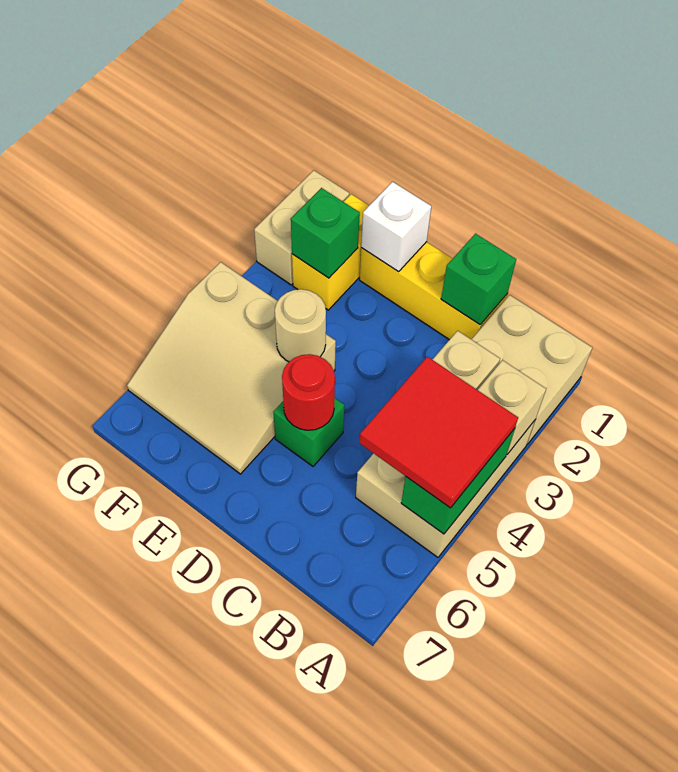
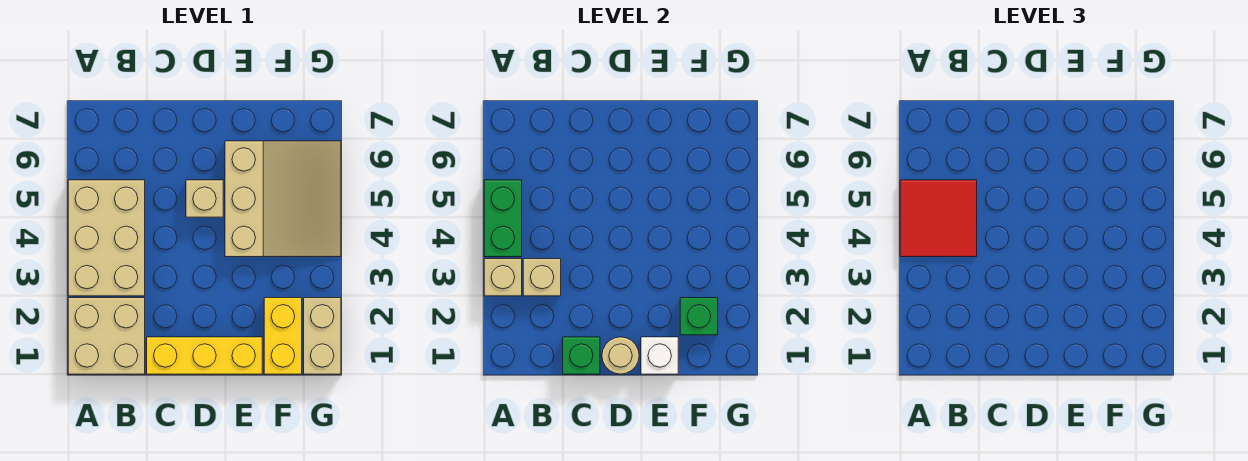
green brick D5 level 1 -> tan brick D5 level 1
red round brick D5 level 2 -> none
tan slope E4:G6 level 1 top 4 -> tan slope E4:G6 level 1 top E
tan round brick E4 level 2 -> tan round brick D1 level 2

